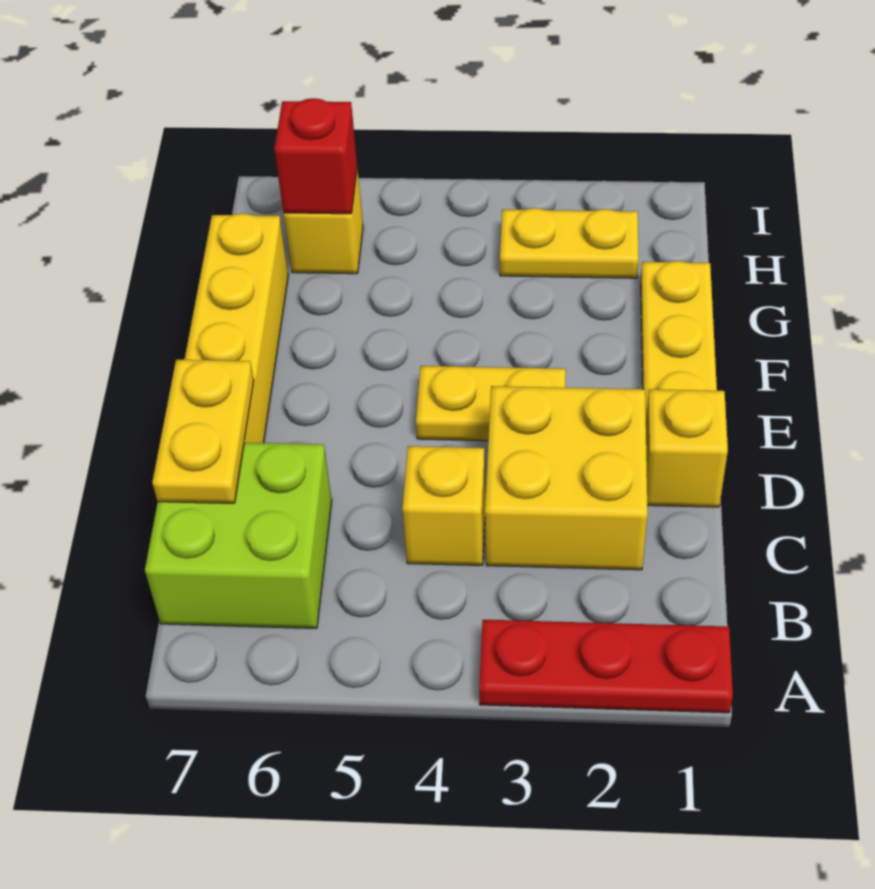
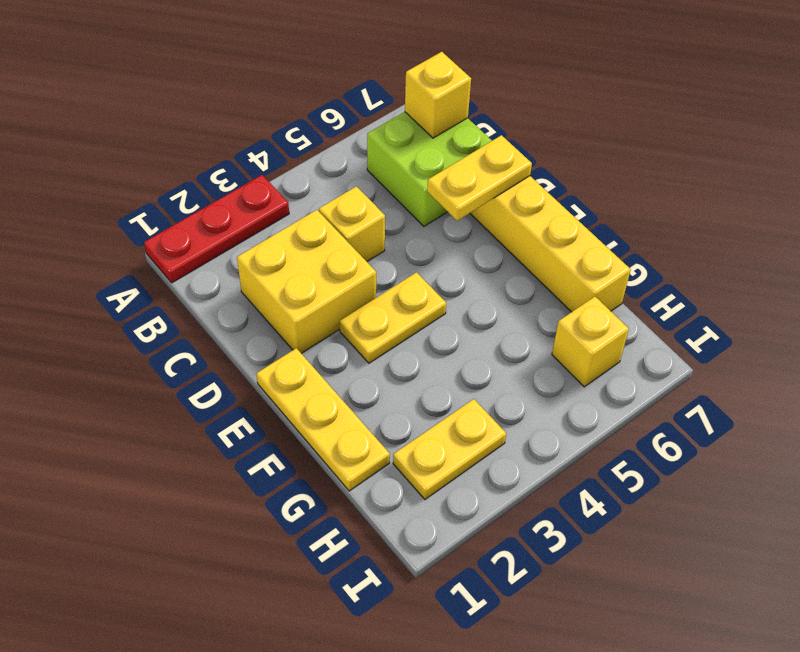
yellow plate C7:D7 level 2 -> yellow plate D6:D7 level 2
yellow brick D1 level 1 -> yellow brick B7 level 2
red brick H6 level 2 -> none

